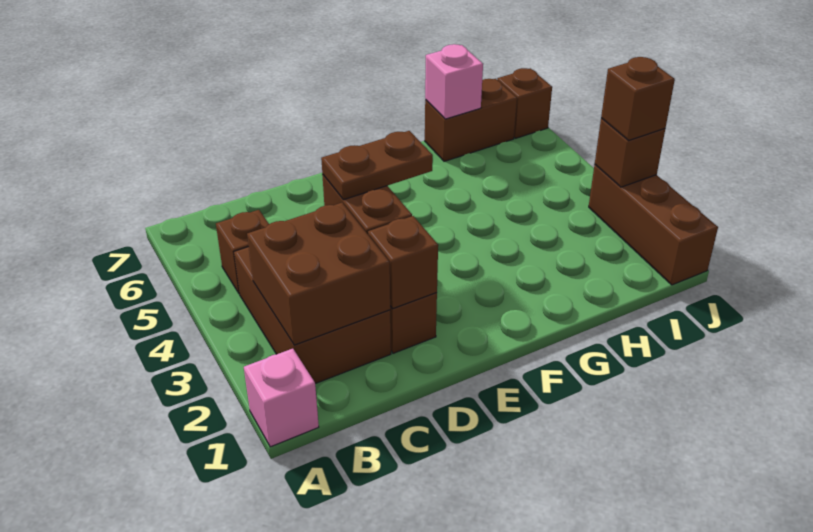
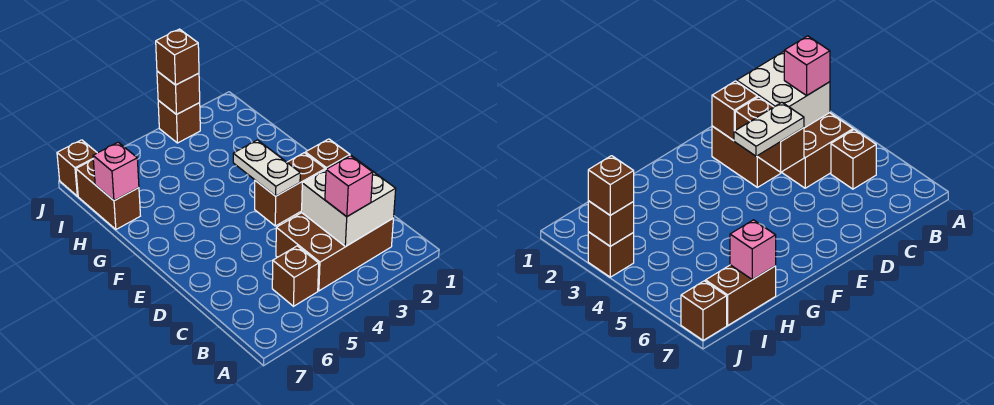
pink brick A1 level 1 -> pink brick B3 level 3
brown brick B2:C3 level 2 -> white brick B2:C3 level 2
brown plate D4:E4 level 3 -> white plate D4:E4 level 3
brown brick J1:J3 level 1 -> brown brick J3 level 1

